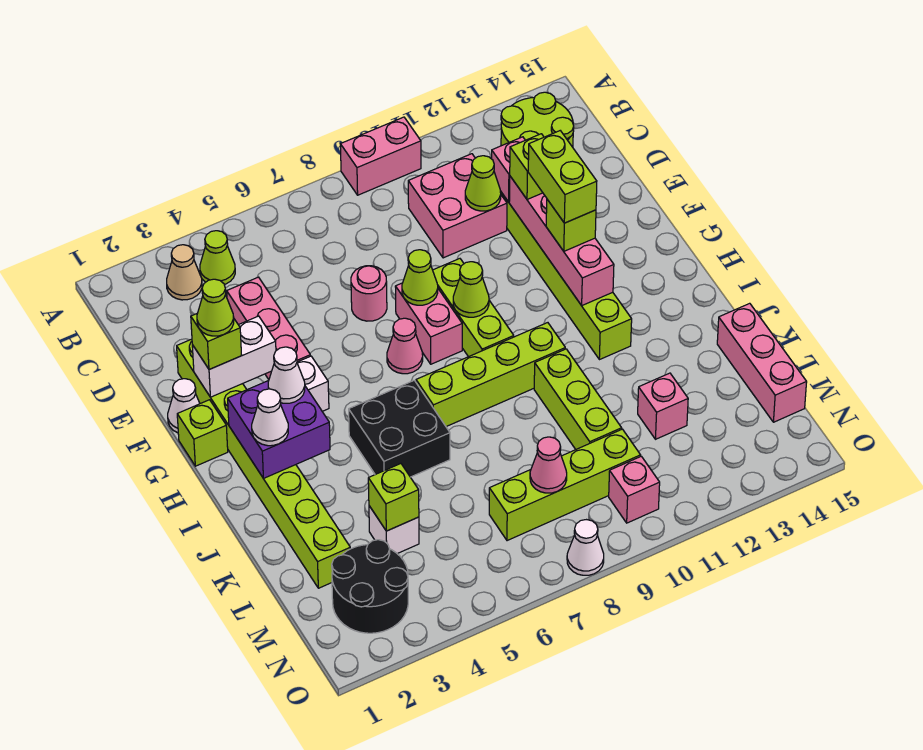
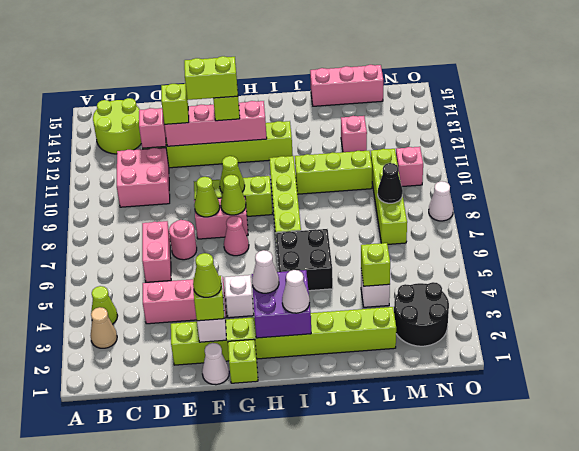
pink brick A9:A10 level 1 -> pink brick D6:D7 level 1
lime cone D11 level 2 -> lime cone G8 level 2
pink cone M8 level 2 -> black cone M8 level 2

